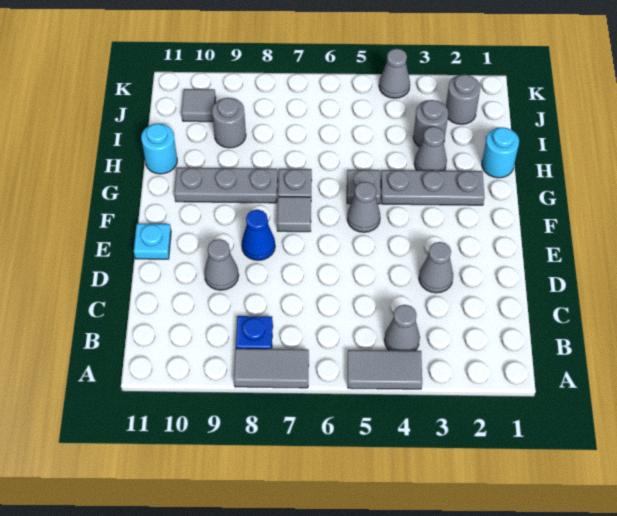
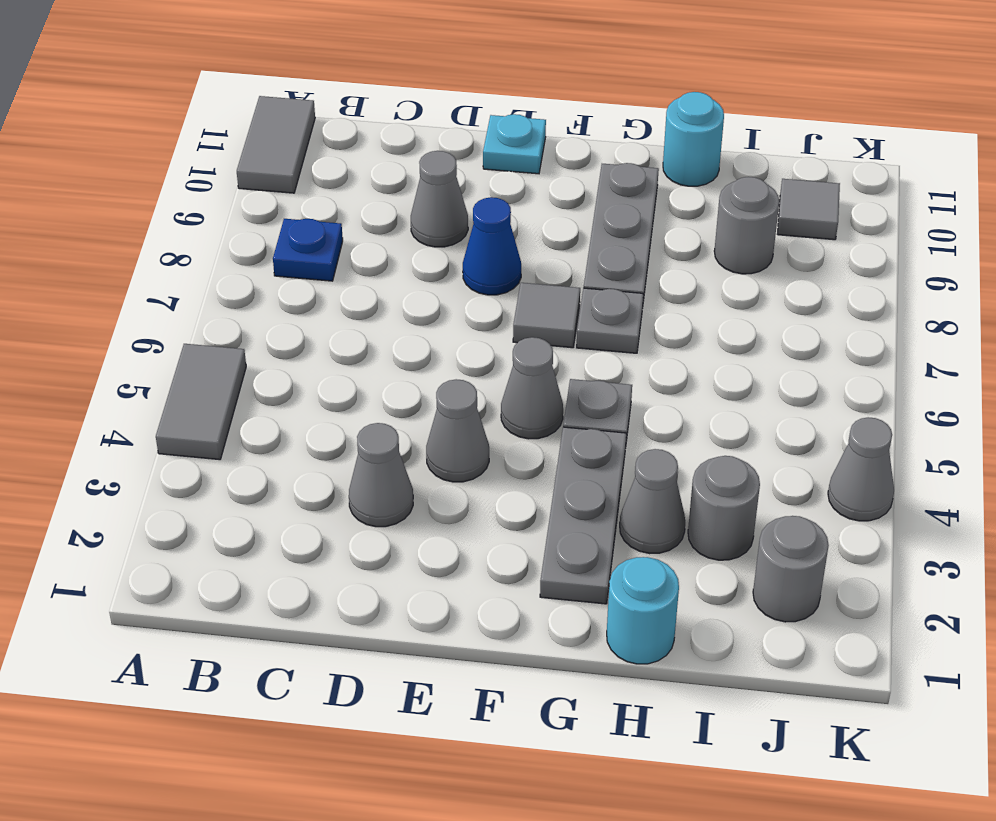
grey tile A7:A8 level 1 -> grey tile A10:A11 level 1
grey cone B4 level 1 -> grey cone E4 level 1

